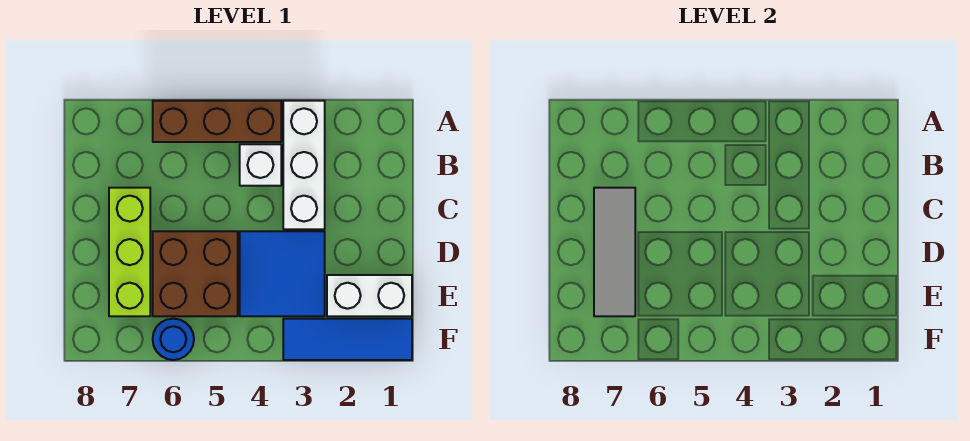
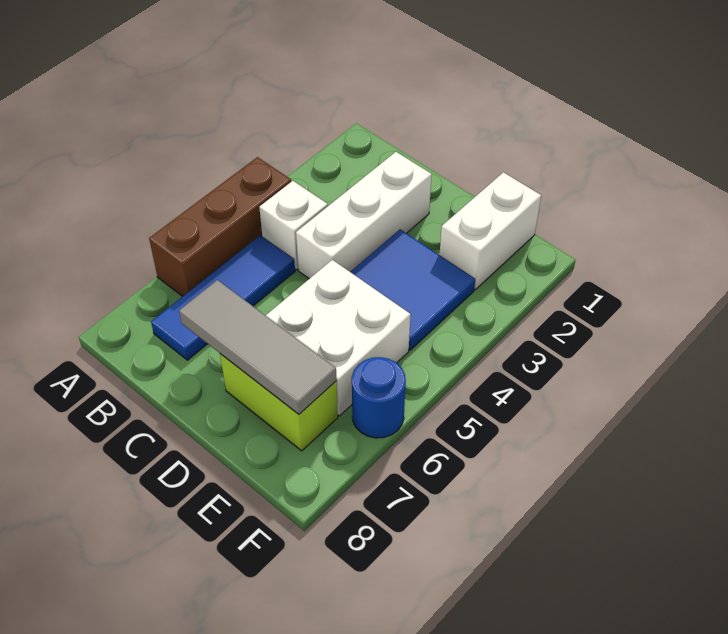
white brick A3:C3 level 1 -> white brick C2:C4 level 1
lime brick C7:E7 level 1 -> lime brick D7:E7 level 1
brown brick D5:E6 level 1 -> white brick D5:E6 level 1
blue tile F1:F3 level 1 -> blue tile B5:B7 level 1

